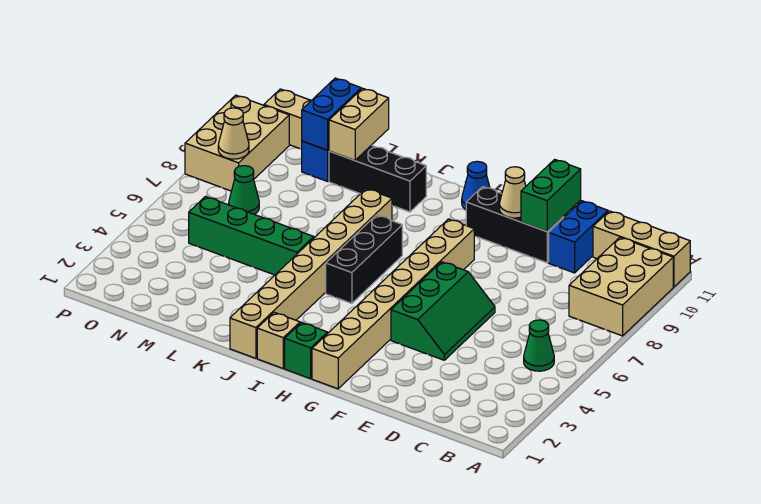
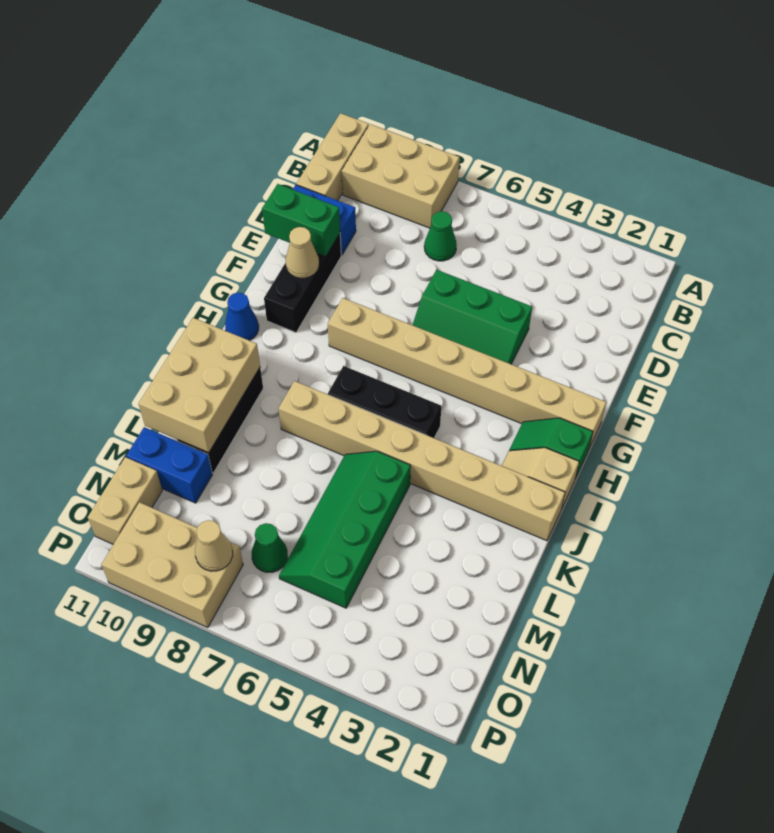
green cone B5 level 1 -> green cone C7 level 1
green slope E4:F6 level 1 top F -> green slope E4:F6 level 1 top E
tan brick L10:L11 level 2 -> tan brick J10:L11 level 2
blue brick M10:M11 level 2 -> none

